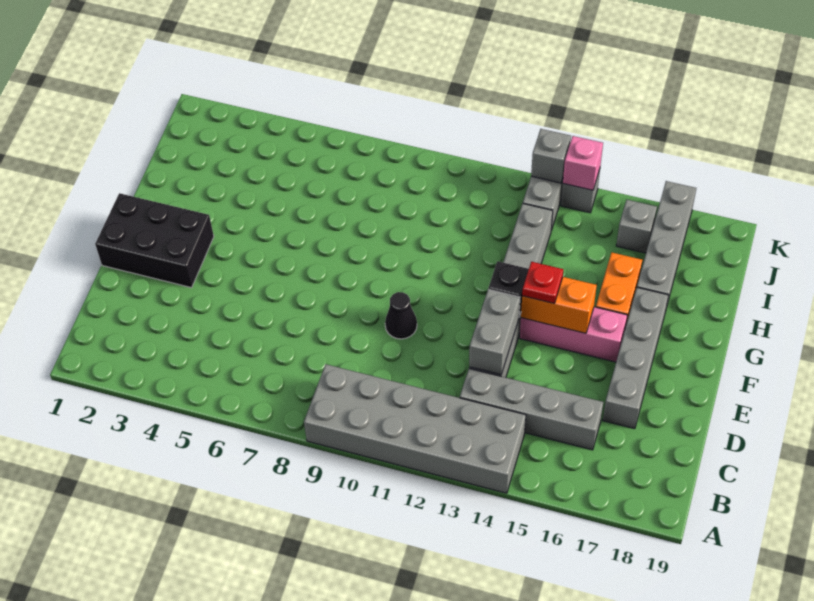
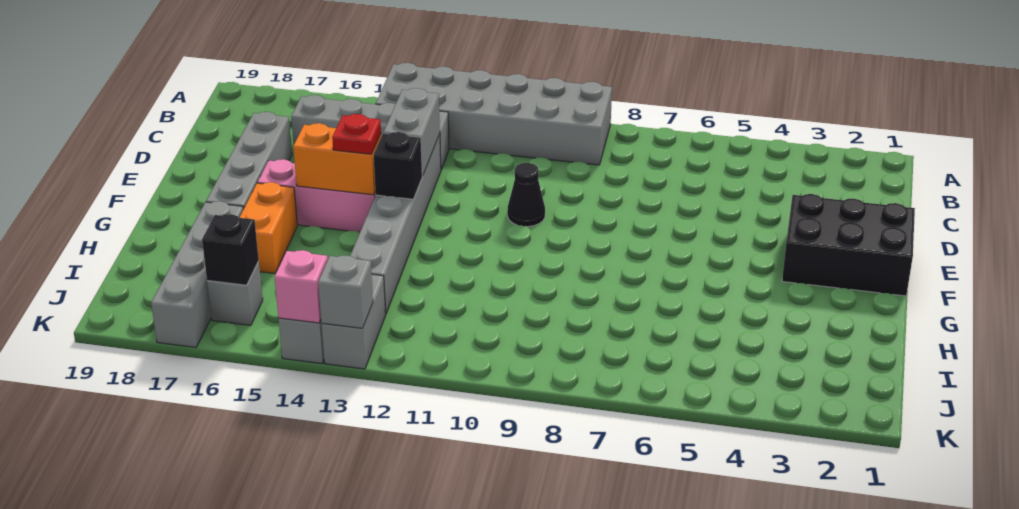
none -> black brick J16 level 2

